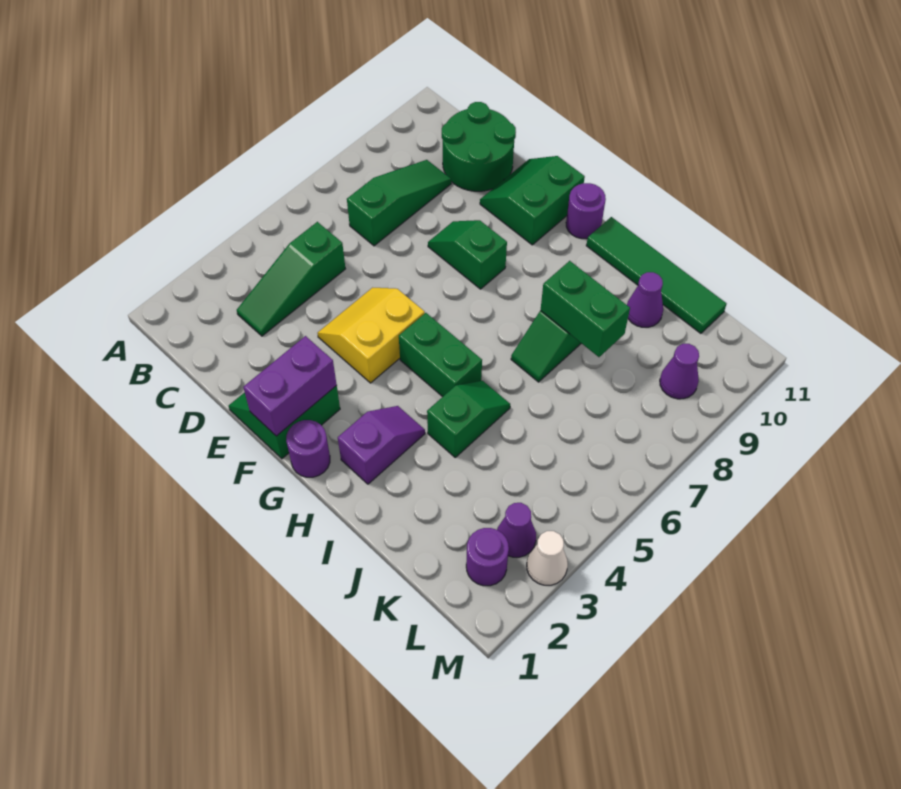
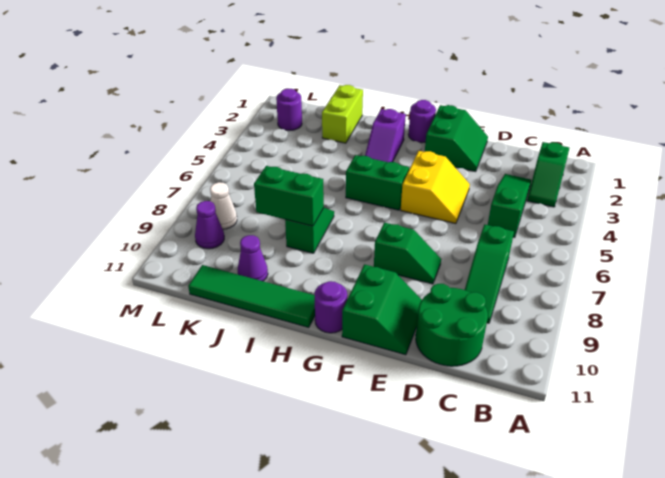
purple brick F1:F2 level 2 -> none
green slope I4:I5 level 1 top 4 -> green slope B2:B3 level 1 top 2
none -> lime brick J1:J2 level 1
purple cone L3 level 1 -> none
white cone M3 level 1 -> white cone L8 level 1

